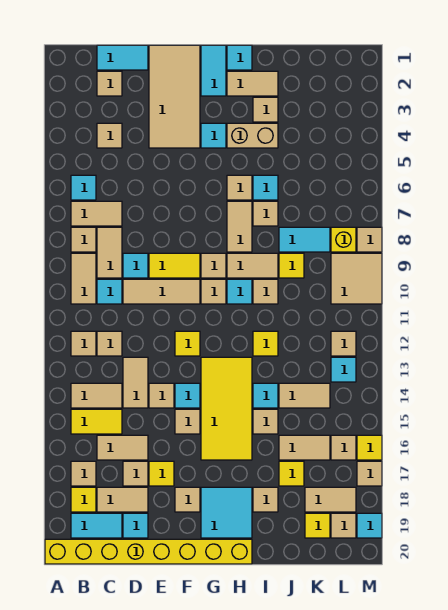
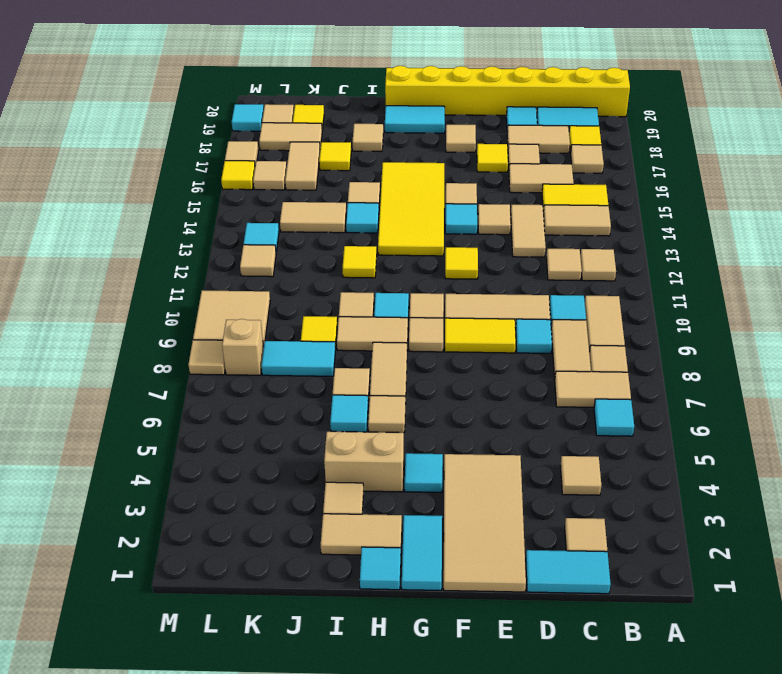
cyan tile G18:H19 level 1 -> cyan tile G19:H19 level 1
tan tile J16:K16 level 1 -> tan tile K16:K17 level 1
yellow brick L8 level 1 -> tan brick L8 level 1

